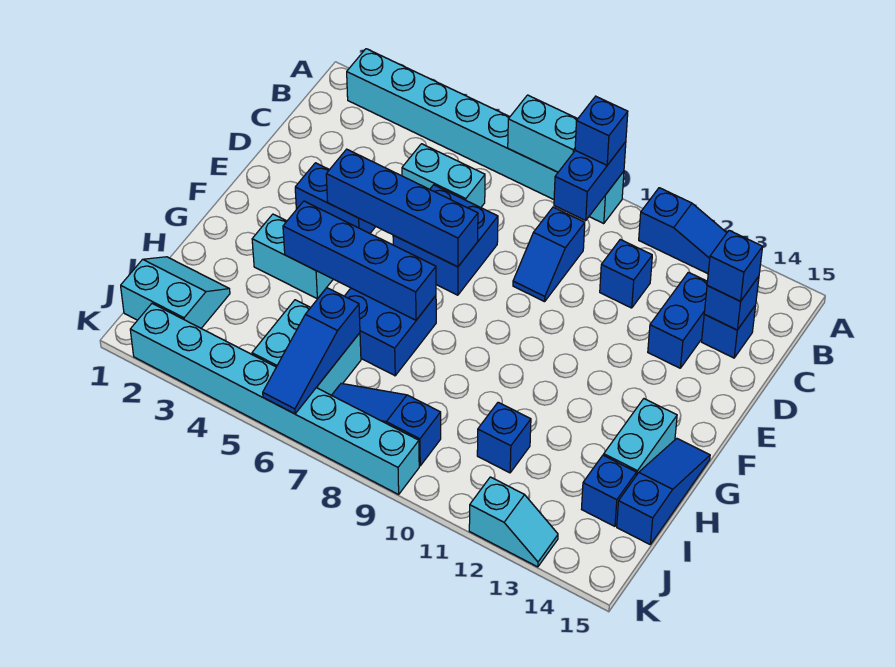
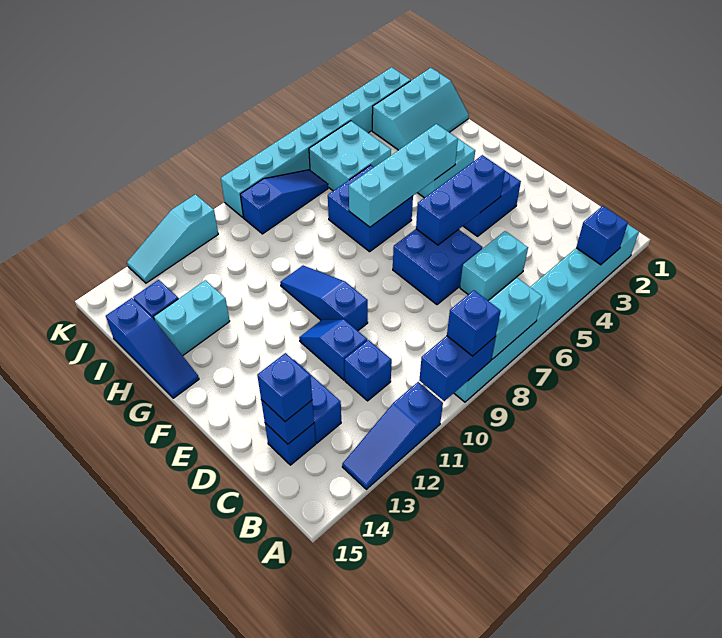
blue brick A9:B9 level 2 -> blue brick A9:A10 level 2
blue slope C9:D9 level 1 top C -> blue slope D11:E11 level 1 top D
blue brick E4:E7 level 2 -> blue brick E4:E6 level 2
blue brick G4:G7 level 2 -> cyan brick G4:G7 level 2
cyan brick G14:H14 level 1 -> cyan brick H13:H14 level 1
cyan slope I1:J2 level 1 top J -> cyan slope I1:J3 level 1 top J
blue slope I6:K6 level 2 top I -> blue slope E10:G10 level 1 top E
blue brick I11 level 1 -> blue brick A3 level 2
cyan slope K12:K13 level 1 top 12 -> cyan slope K11:K13 level 1 top 11

